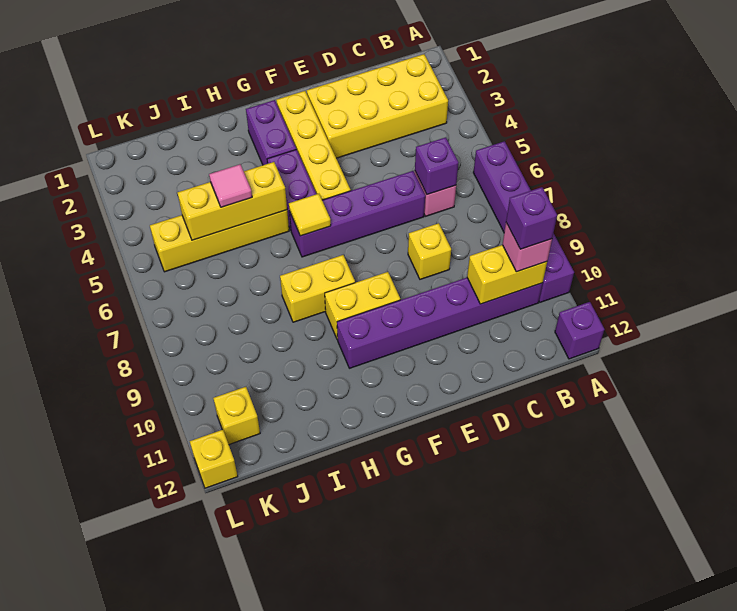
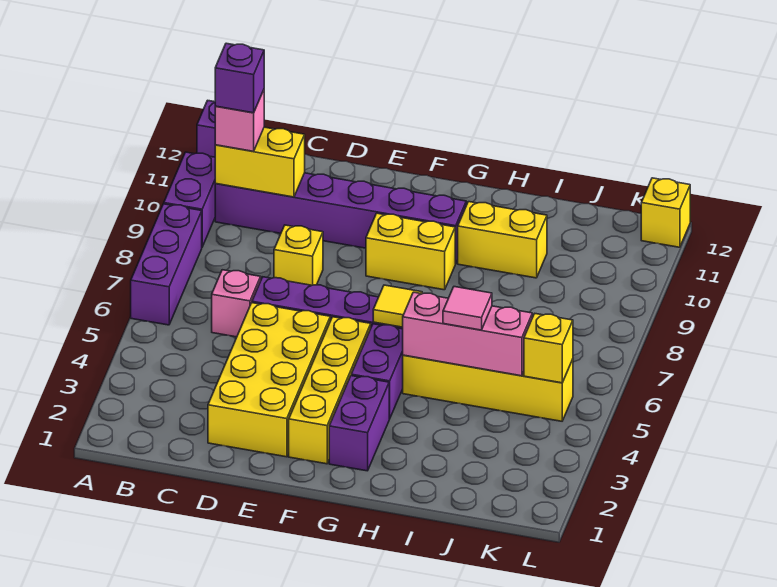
yellow brick B2:E3 level 1 -> yellow brick D2:E5 level 1
purple brick C6 level 2 -> none
yellow brick G8:H8 level 1 -> yellow brick H10:I10 level 1
yellow brick H5:J5 level 2 -> pink brick H5:J5 level 2
yellow brick K11 level 1 -> yellow brick K5 level 2

